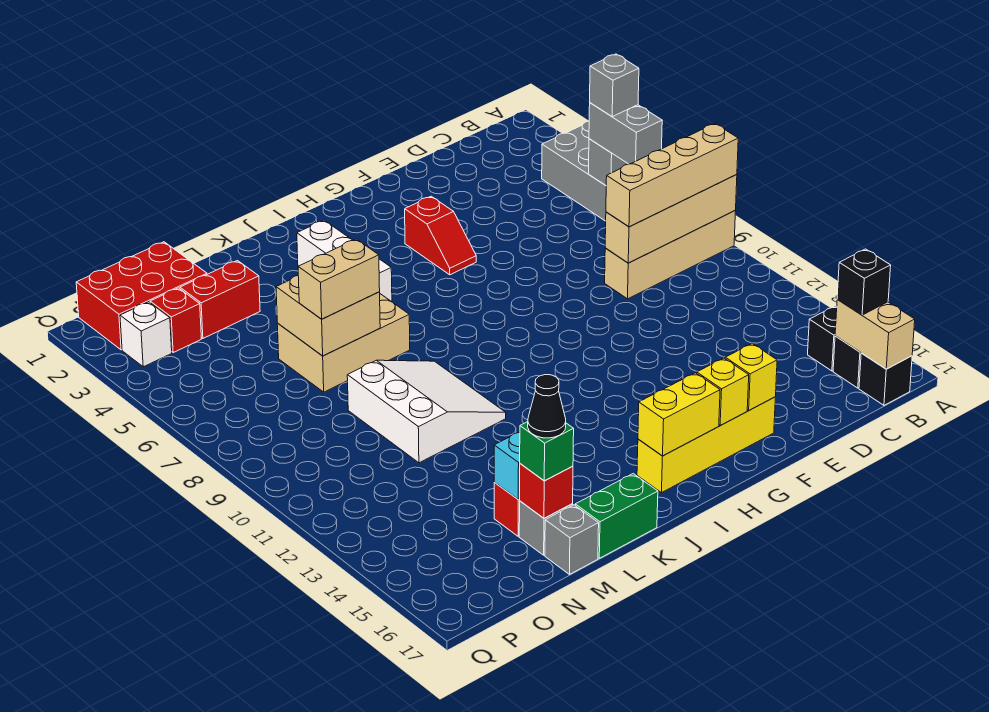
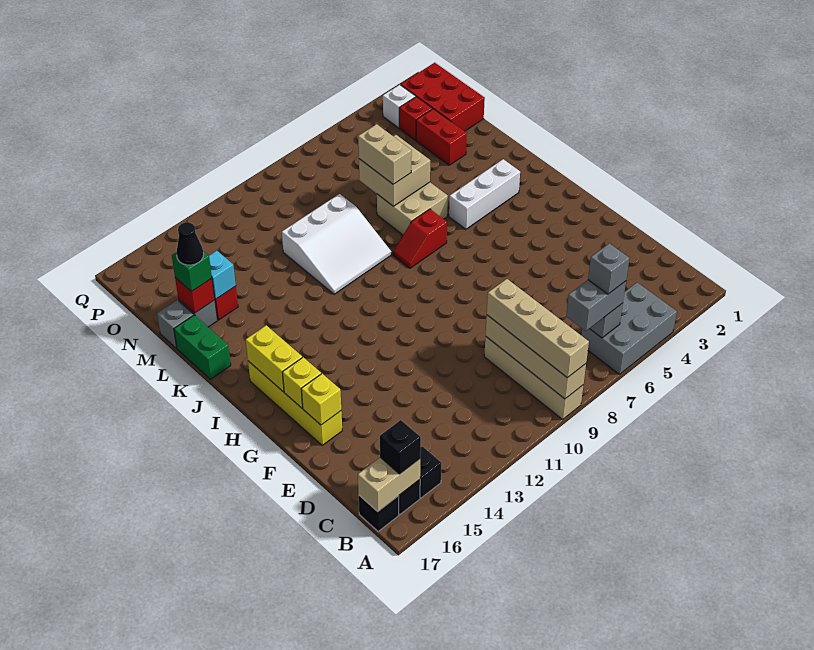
red slope G4:G5 level 1 top 4 -> red slope J7:J8 level 1 top 7
tan brick K6:M7 level 1 -> tan brick K6:L7 level 1

